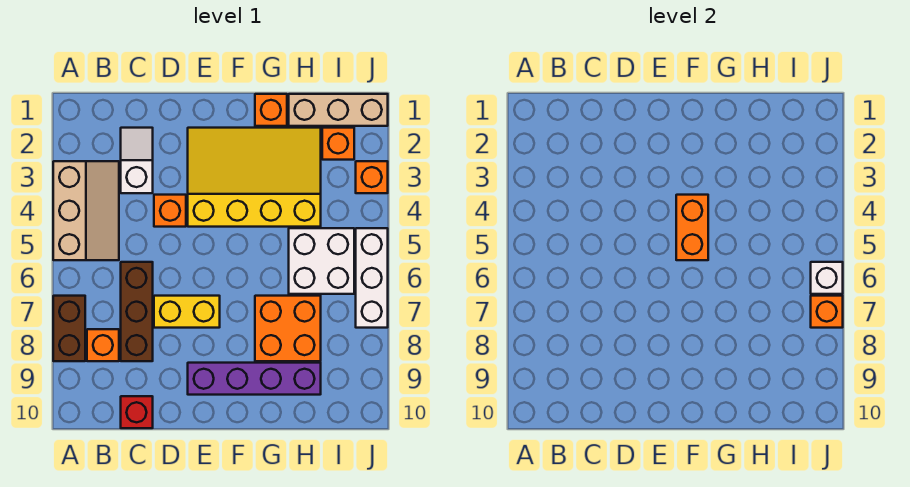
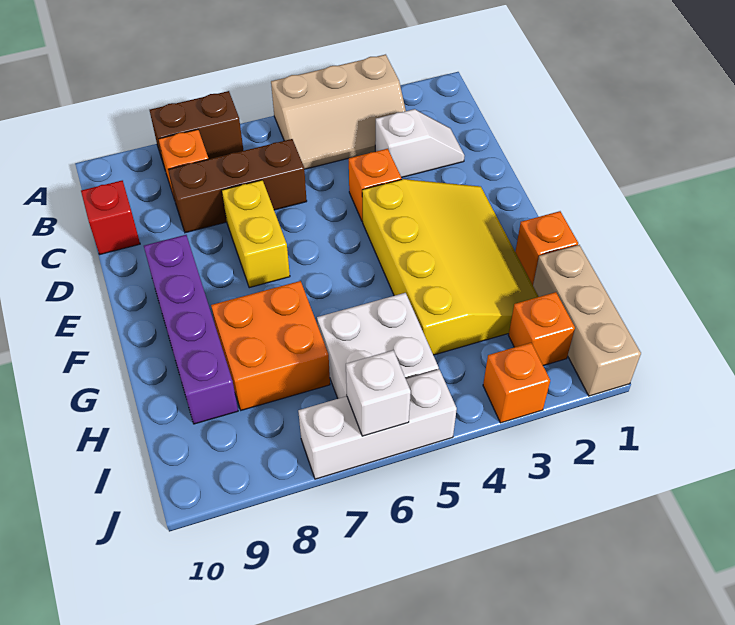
orange brick F4:F5 level 2 -> none
orange brick J7 level 2 -> none

